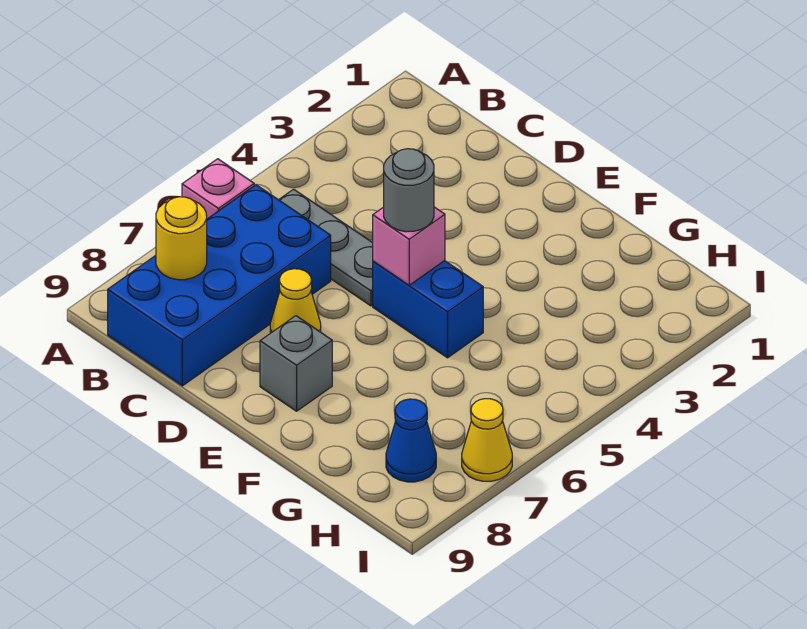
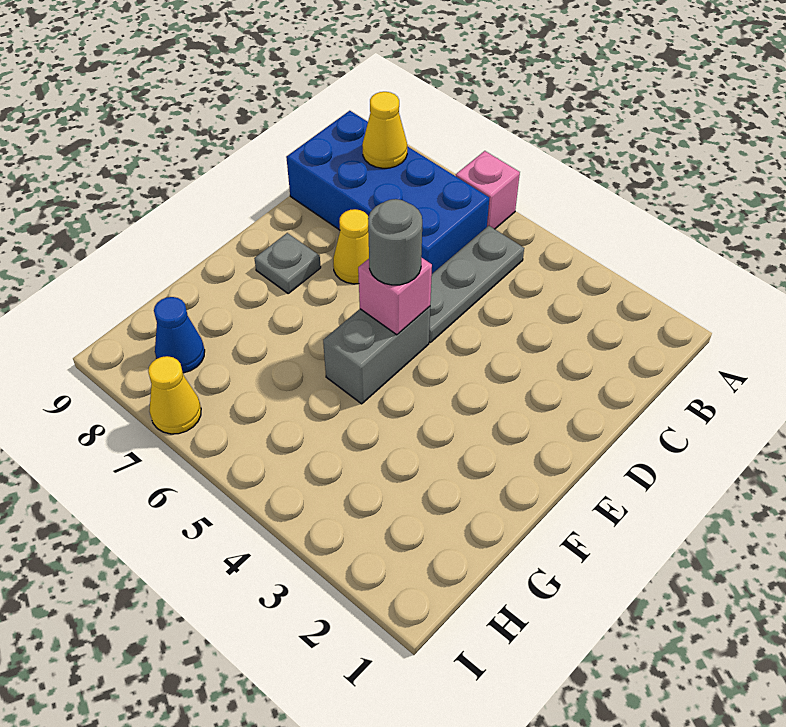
yellow round brick B8 level 2 -> yellow cone B8 level 2
blue brick E5:F5 level 1 -> grey brick E5:F5 level 1
grey brick E8 level 1 -> grey plate E8 level 1

